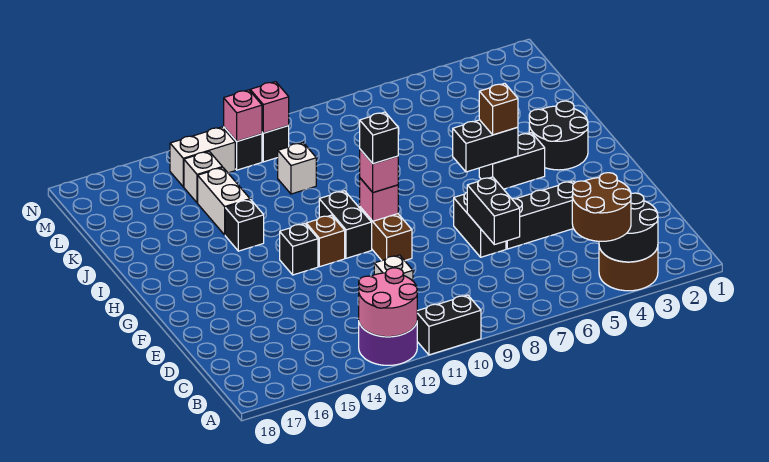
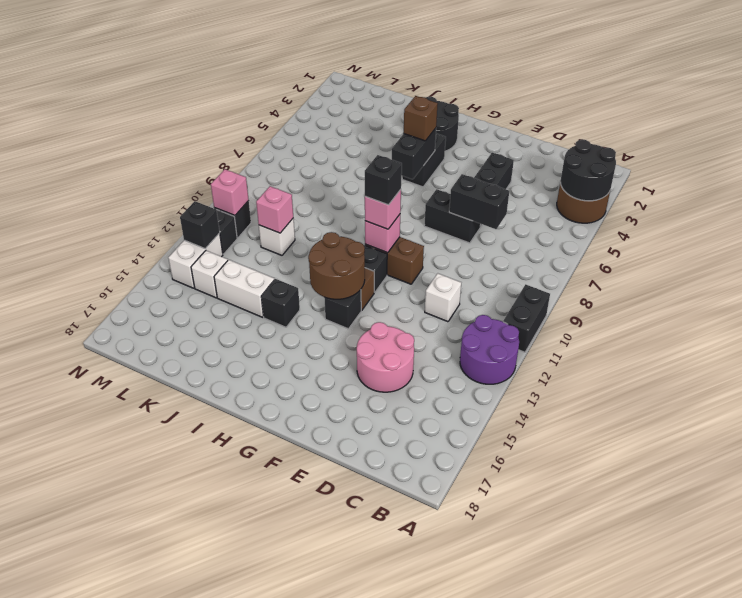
brown round brick A4:B5 level 3 -> brown round brick G12:H13 level 2
pink round brick A12:B13 level 2 -> pink round brick D14:E15 level 1
pink brick M12 level 2 -> pink brick K11 level 2
none -> black brick M13 level 2

